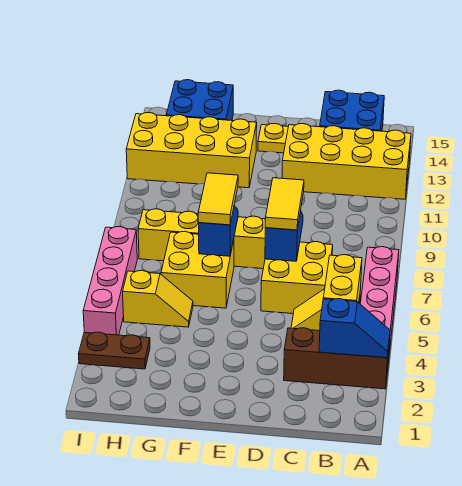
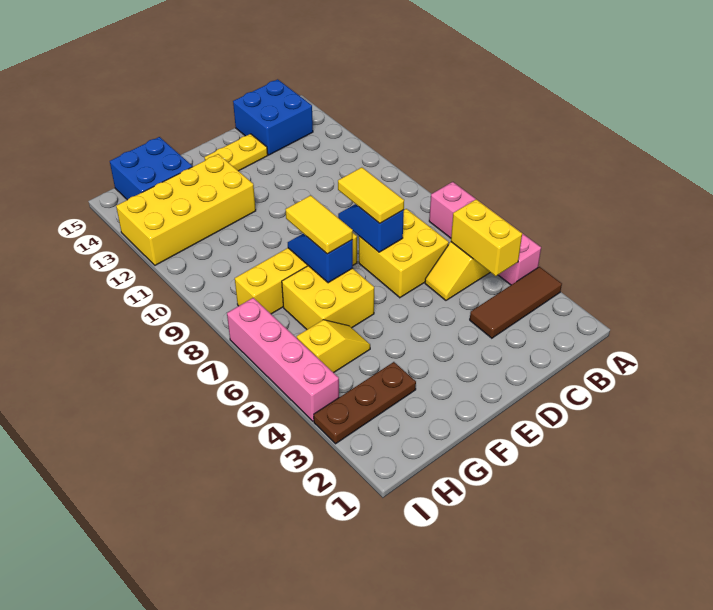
brown brick A3:C3 level 1 -> brown tile A3:C3 level 1
blue slope A3:B3 level 2 top B -> none
yellow brick A12:D13 level 1 -> none
brown plate H3:I3 level 1 -> brown plate G3:I3 level 1

